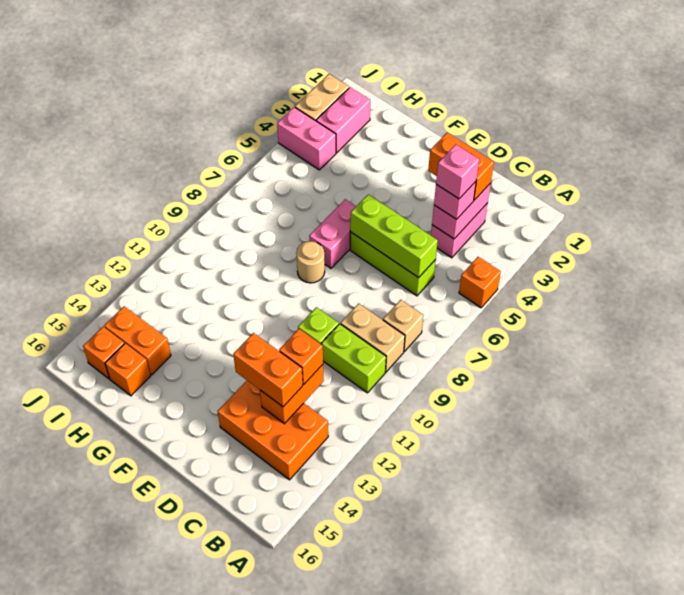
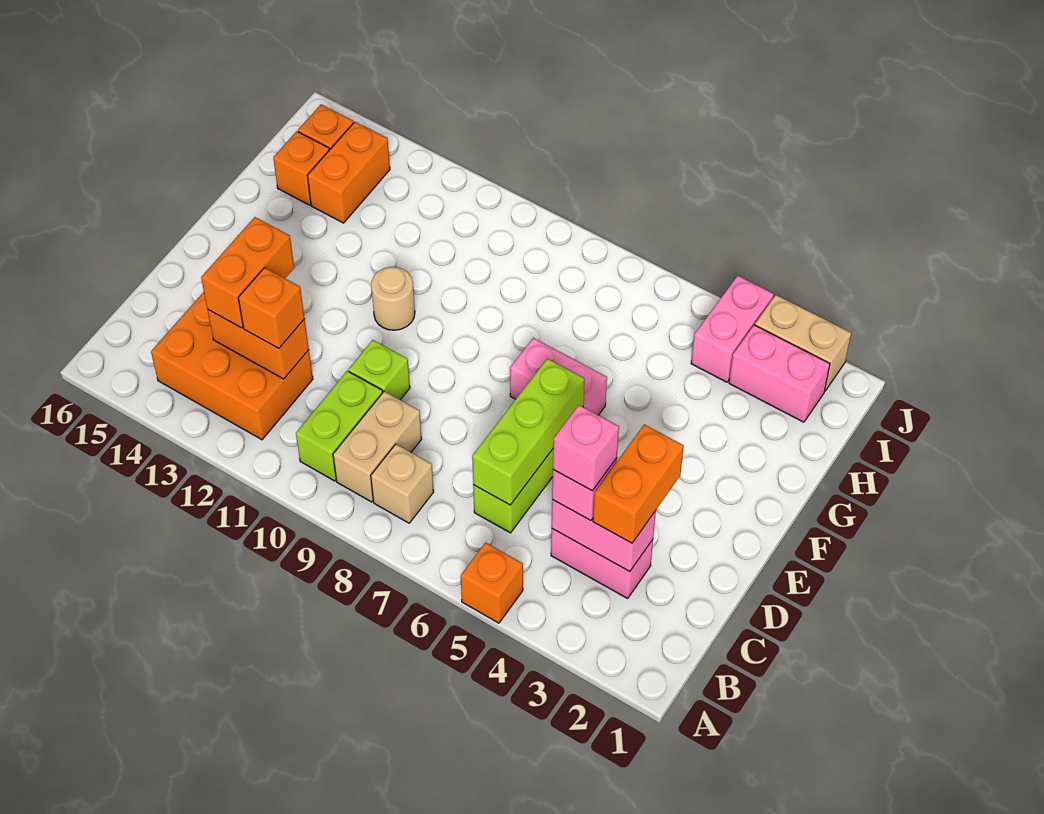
orange brick B13:D14 level 1 -> orange brick B12:C14 level 1
tan round brick F8 level 1 -> tan round brick F11 level 1

